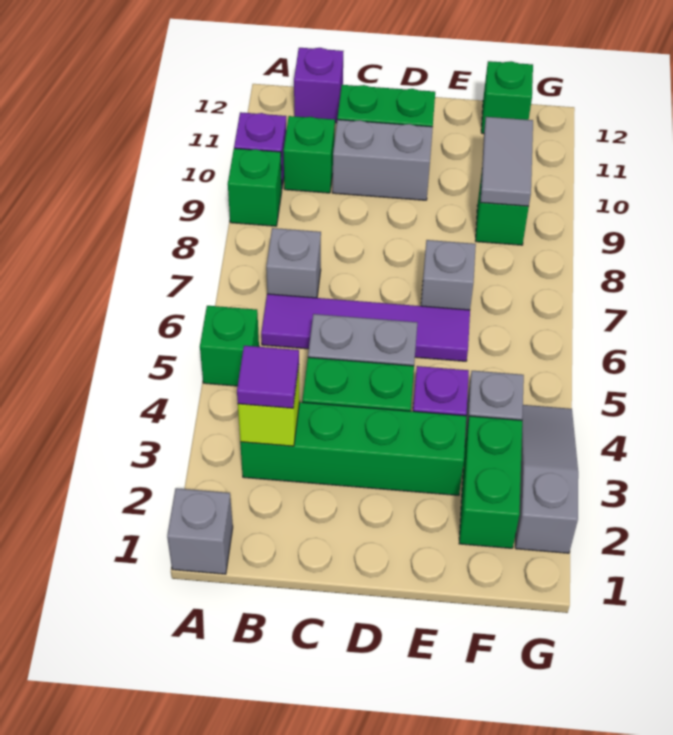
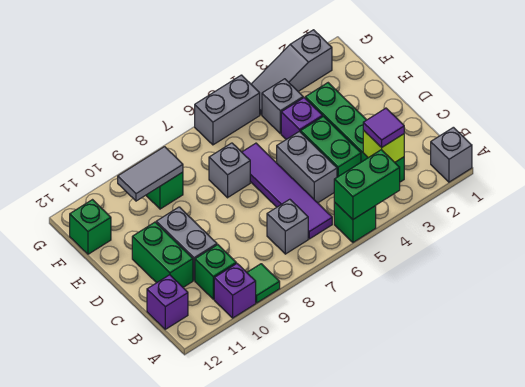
green brick A9 level 1 -> green tile A9 level 1
green brick F2:F3 level 1 -> green brick A4:A5 level 2
none -> grey brick G5:G6 level 1

